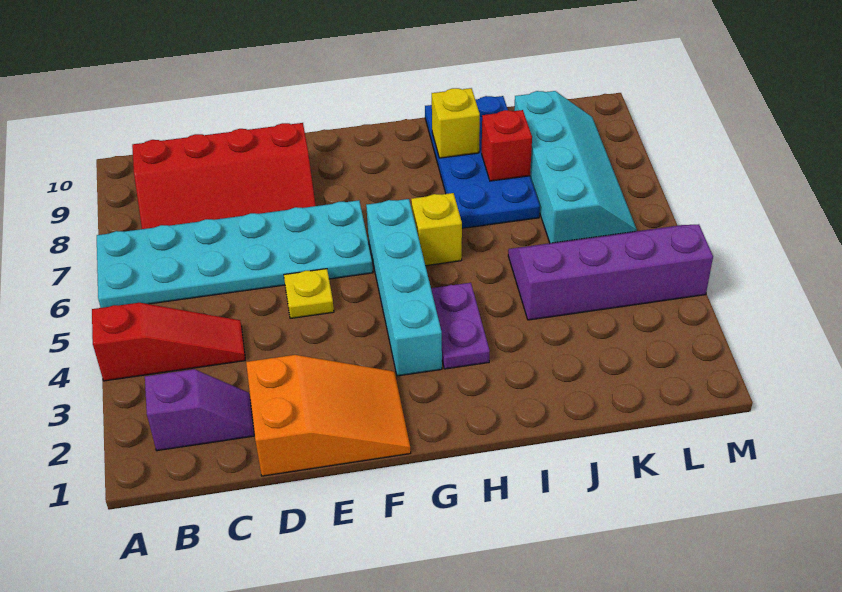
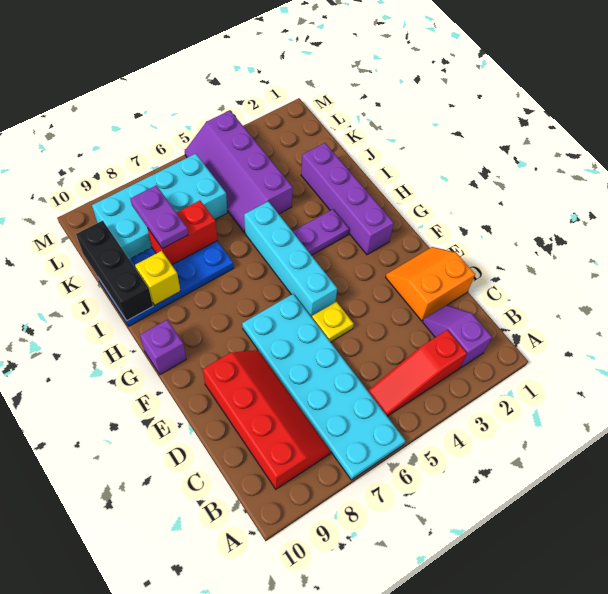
red slope A4:C4 level 1 top A -> red slope B3:B5 level 1 top 3
orange slope D1:F2 level 1 top D -> orange slope D1:E2 level 1 top D
none -> purple brick G2:J2 level 1
cyan brick G3:G6 level 1 -> cyan brick F5:I5 level 1
none -> purple brick G10 level 1
yellow brick H6 level 1 -> none
none -> black brick I10:K10 level 2
red brick J8 level 2 -> red brick J7:J8 level 2
none -> purple plate J8:K8 level 3
cyan slope K6:L9 level 1 top K -> cyan brick K6:L9 level 1

